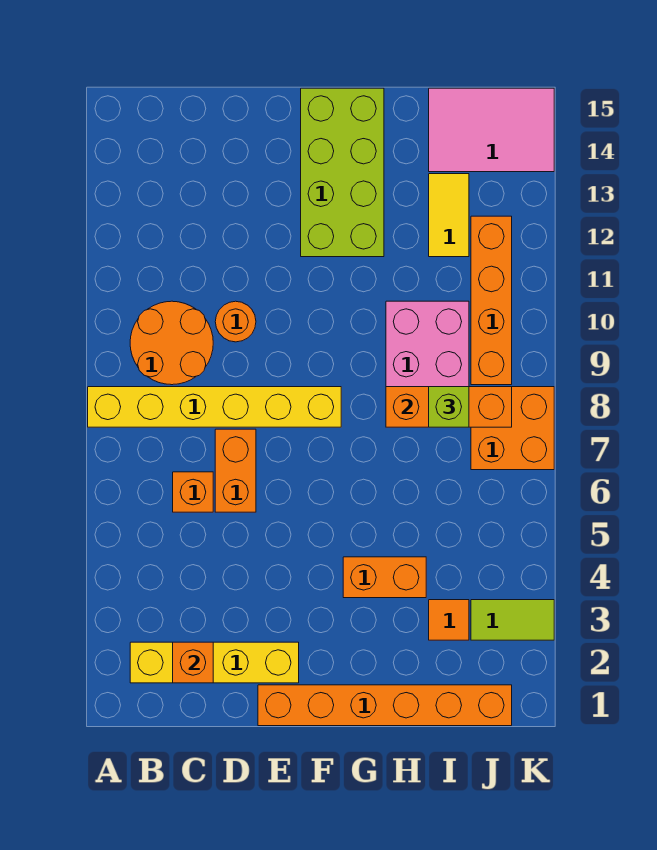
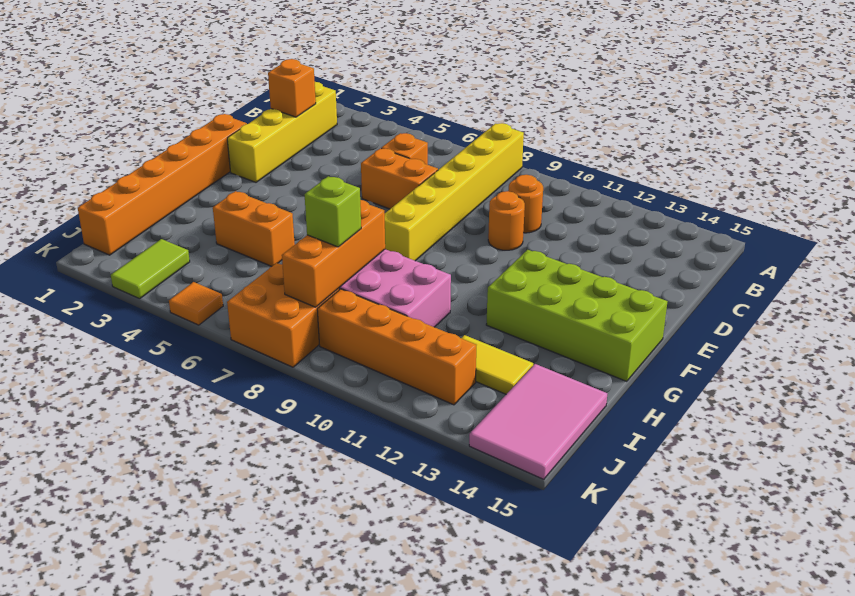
orange round brick B9:C10 level 1 -> orange round brick C10 level 1
orange brick G4:H4 level 1 -> orange brick H4:H5 level 1
orange tile I3 level 1 -> orange tile K5 level 1

